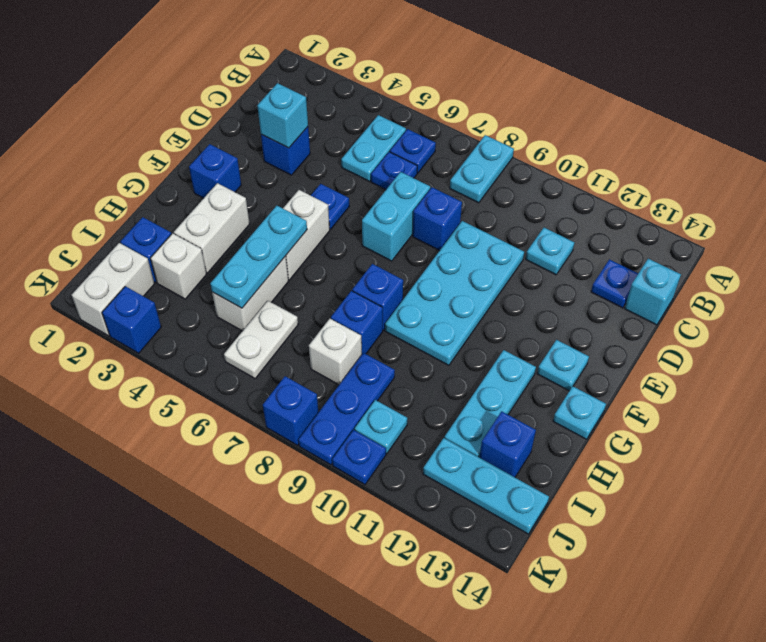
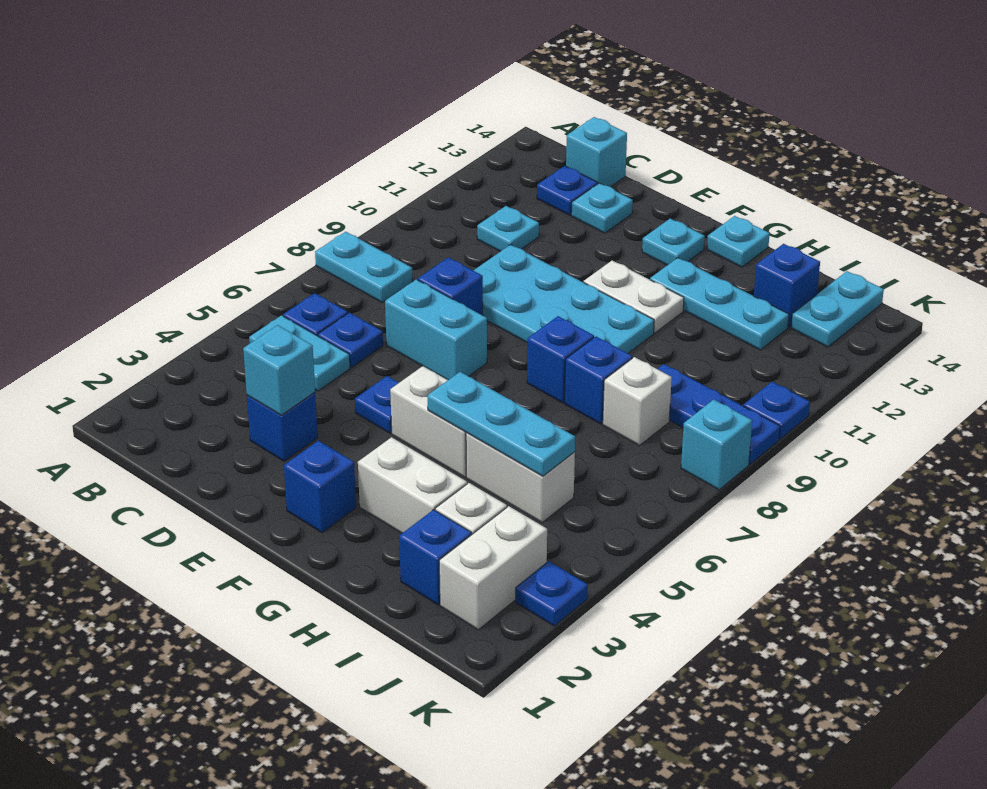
white plate I6:J6 level 1 -> white plate F11:G11 level 1
white brick J2:K2 level 1 -> white brick J2:J3 level 1
cyan plate J10 level 1 -> cyan plate D13 level 1
cyan plate J12:J14 level 1 -> cyan plate J13:J14 level 1
blue brick K3 level 1 -> blue plate K3 level 1
blue brick K8 level 1 -> cyan brick K8 level 1

